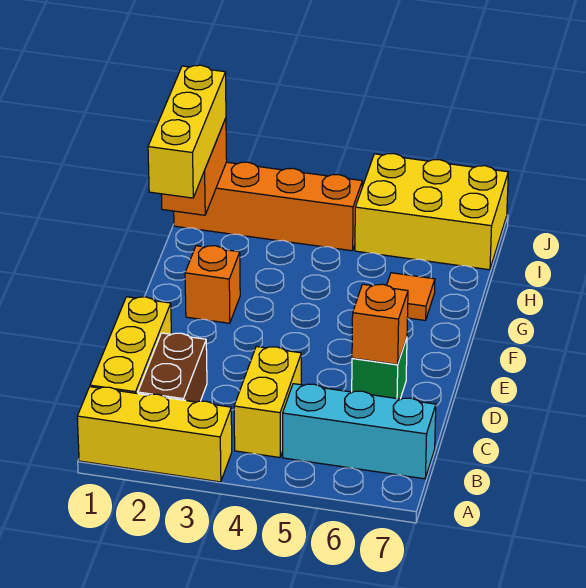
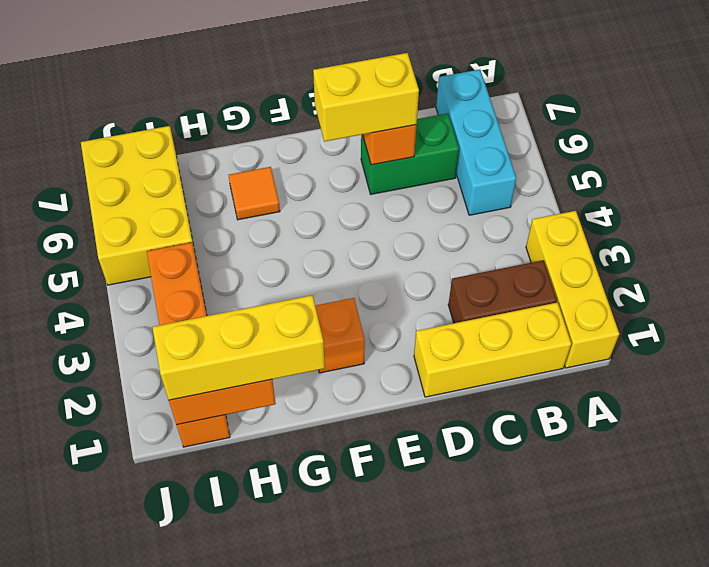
yellow brick B4:C4 level 1 -> yellow brick D6:E6 level 3
green brick D6 level 1 -> green brick C6:D6 level 1

